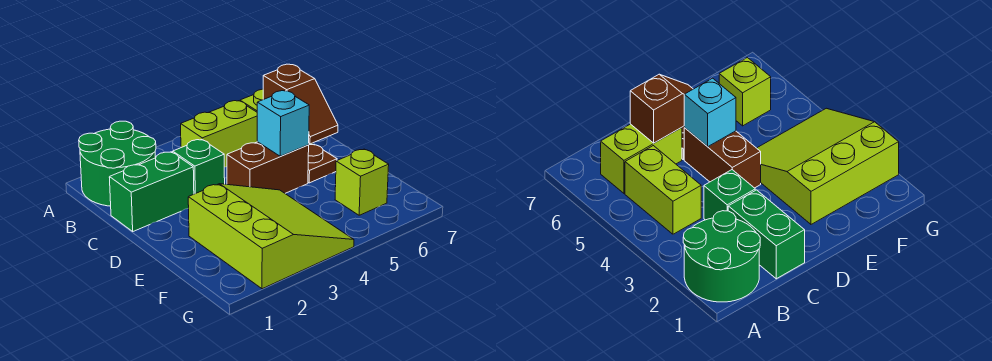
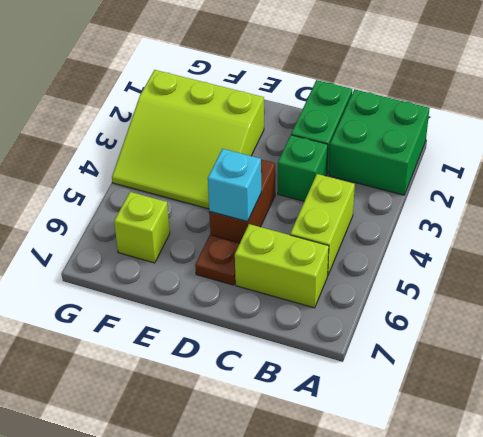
green round brick A1:B2 level 1 -> green brick A1:B2 level 1
brown slope C6:D6 level 2 top C -> none

